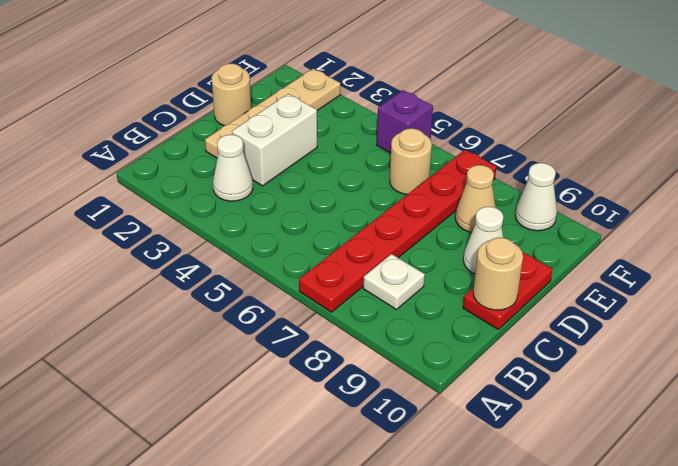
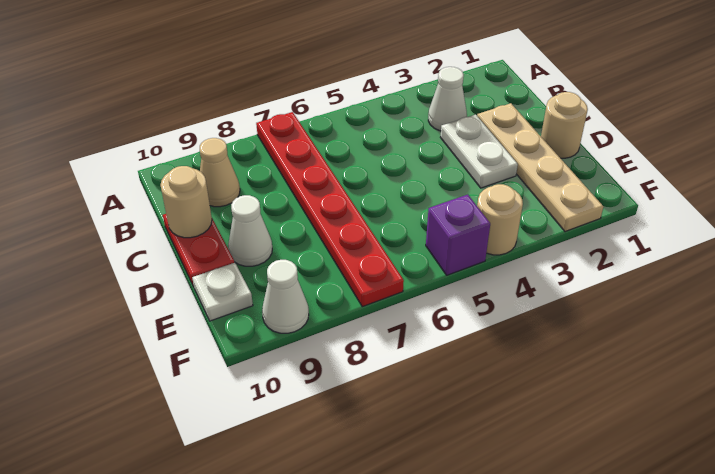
white plate B8 level 1 -> white plate E10 level 1
white brick C3:D3 level 1 -> white plate C3:D3 level 1
tan round brick E6 level 1 -> tan round brick F4 level 1
tan cone E8 level 1 -> tan cone B9 level 1

